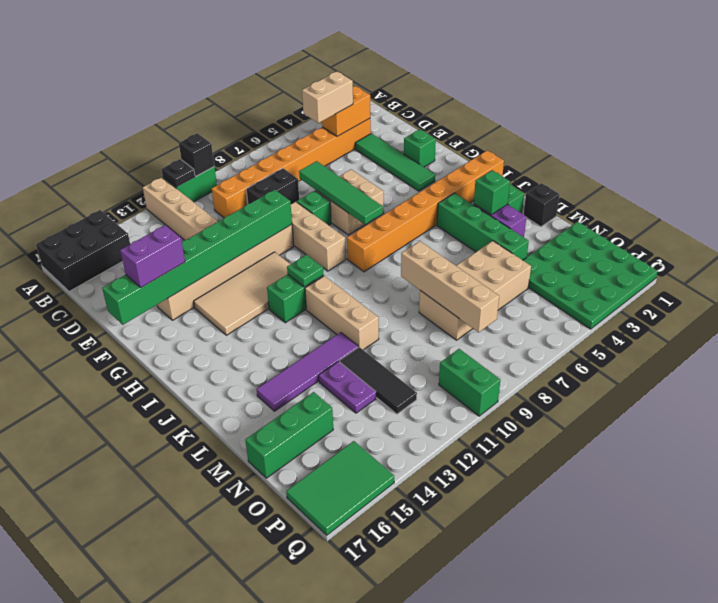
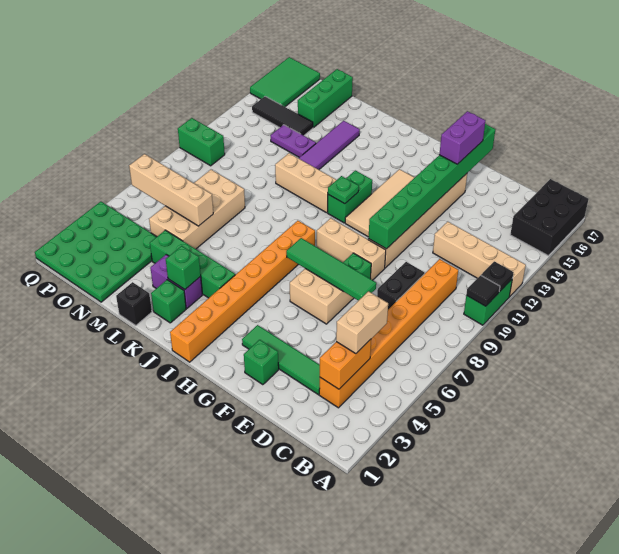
black brick A10 level 2 -> black tile A10 level 2
tan brick L8:O8 level 2 -> tan brick M6:P6 level 2
black tile M12:O12 level 1 -> black tile N14:P14 level 1

